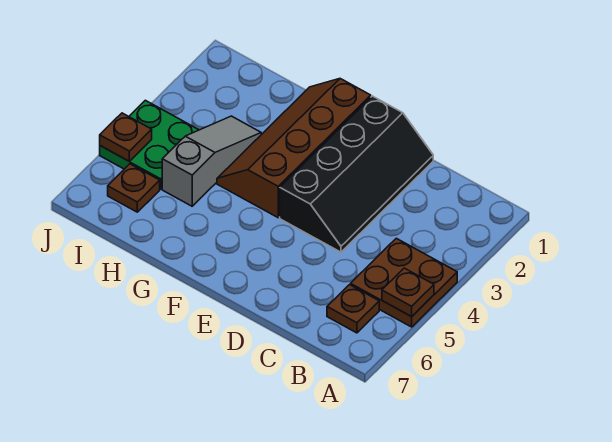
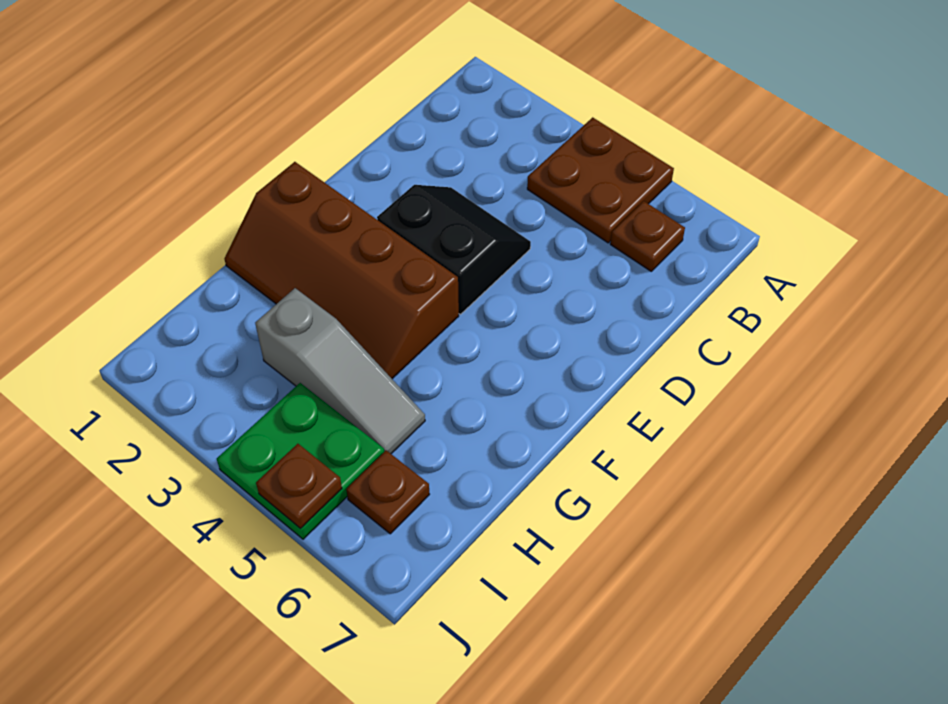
brown plate A5 level 2 -> none
black slope D1:E4 level 1 top E -> black slope D3:E4 level 1 top E
grey slope H3:H5 level 1 top 5 -> grey slope H3:H5 level 1 top 3

